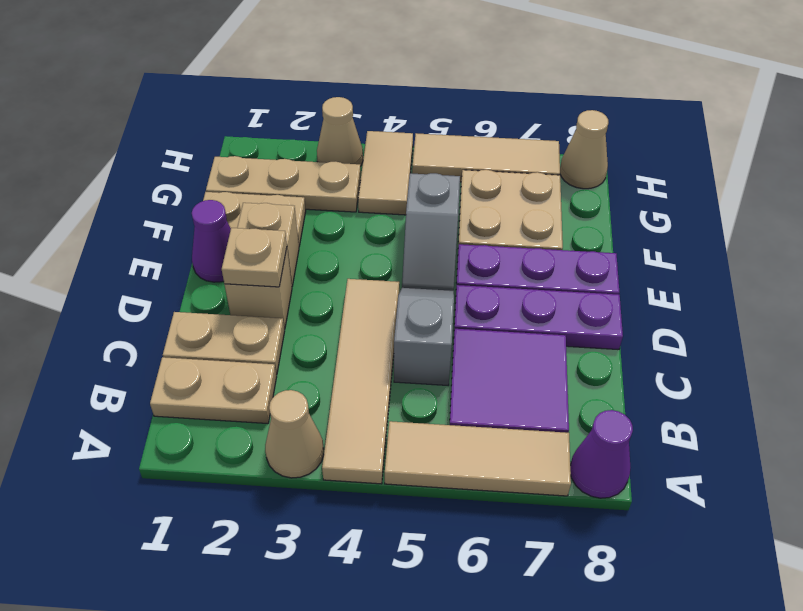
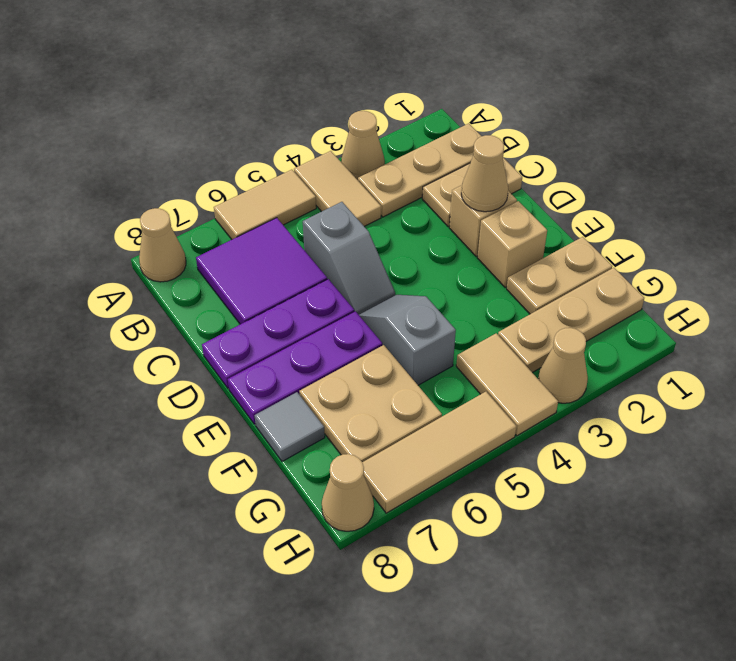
tan tile A4:D4 level 1 -> tan tile A4:B4 level 1
tan tile A5:A7 level 1 -> tan tile A5:A6 level 1
purple cone A8 level 1 -> tan cone A8 level 1
tan plate B1:B2 level 1 -> tan plate B1:B3 level 1
tan plate D2 level 2 -> tan cone D2 level 2
purple cone E1 level 1 -> none
none -> grey tile F8 level 1

